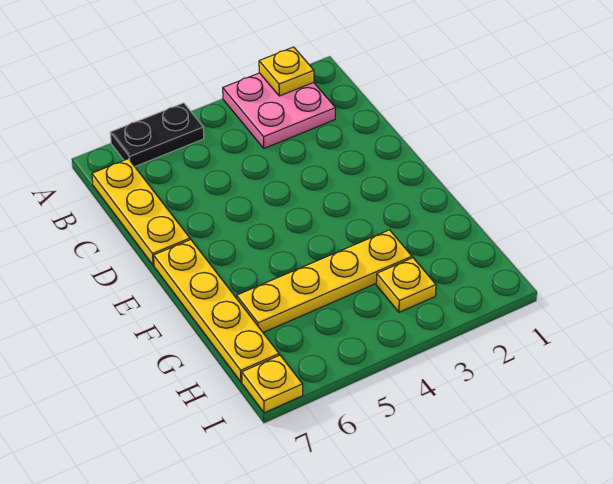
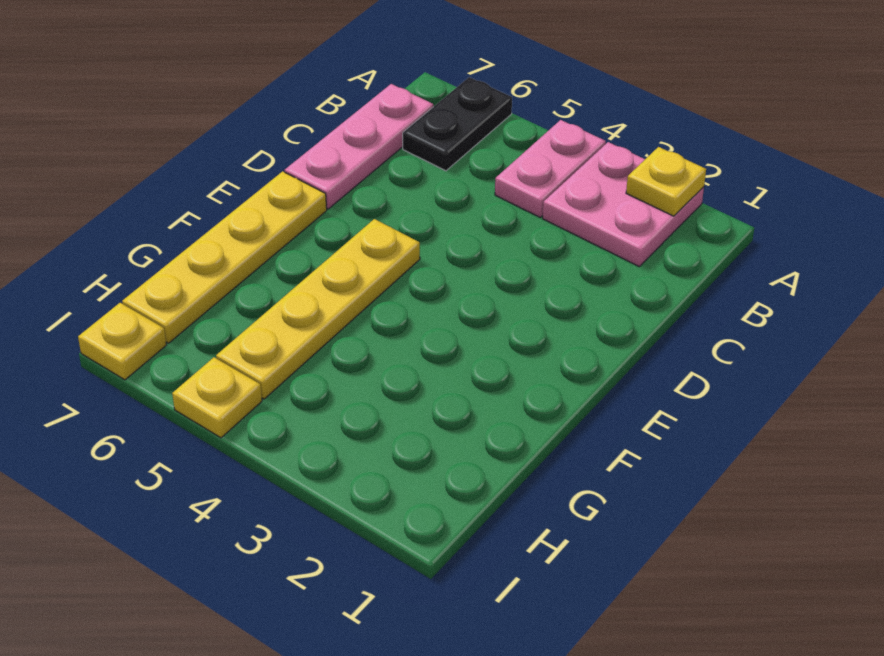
none -> pink plate A4:B4 level 1
black plate A5:A6 level 1 -> black plate A6:B6 level 1
yellow plate B7:D7 level 1 -> pink plate B7:D7 level 1
yellow plate G3:G6 level 1 -> yellow plate E5:H5 level 1
yellow plate H3 level 1 -> yellow plate I5 level 1

